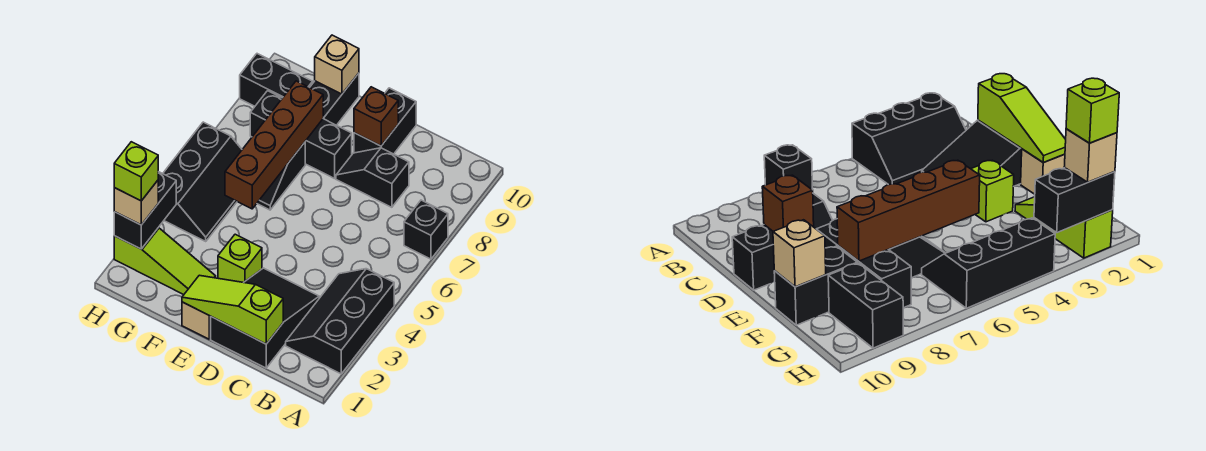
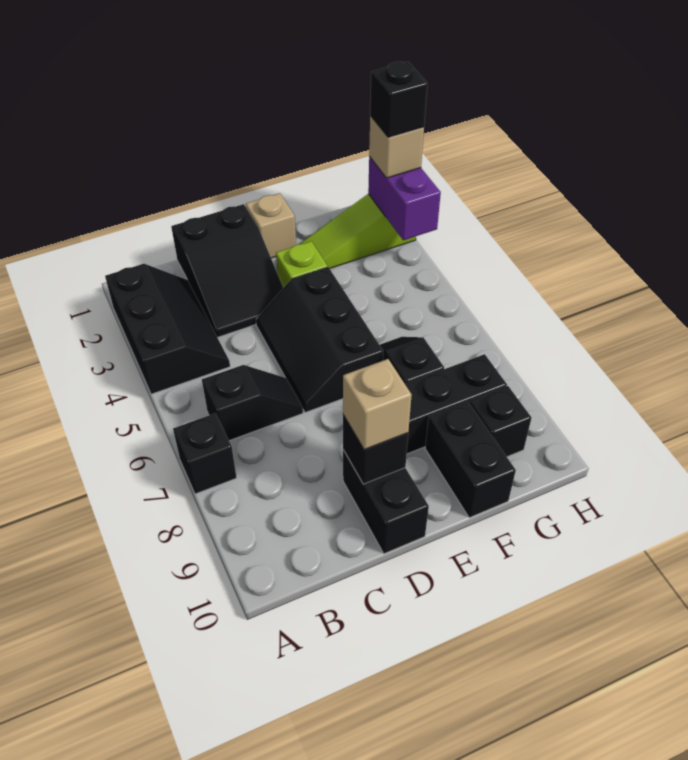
lime slope C1:E1 level 2 top C -> none
black slope C8:D8 level 1 top C -> black slope B6:C6 level 1 top B
brown brick D9 level 2 -> black brick D9 level 2
brown brick F5:F8 level 2 -> none
tan brick F10 level 2 -> tan brick D9 level 3
black slope G4:H6 level 1 top H -> black slope D4:E6 level 1 top E
black brick G9:H9 level 1 -> black brick G9 level 1
black brick H2:H3 level 2 -> purple brick H2:H3 level 2
lime brick H2 level 4 -> black brick H2 level 4

